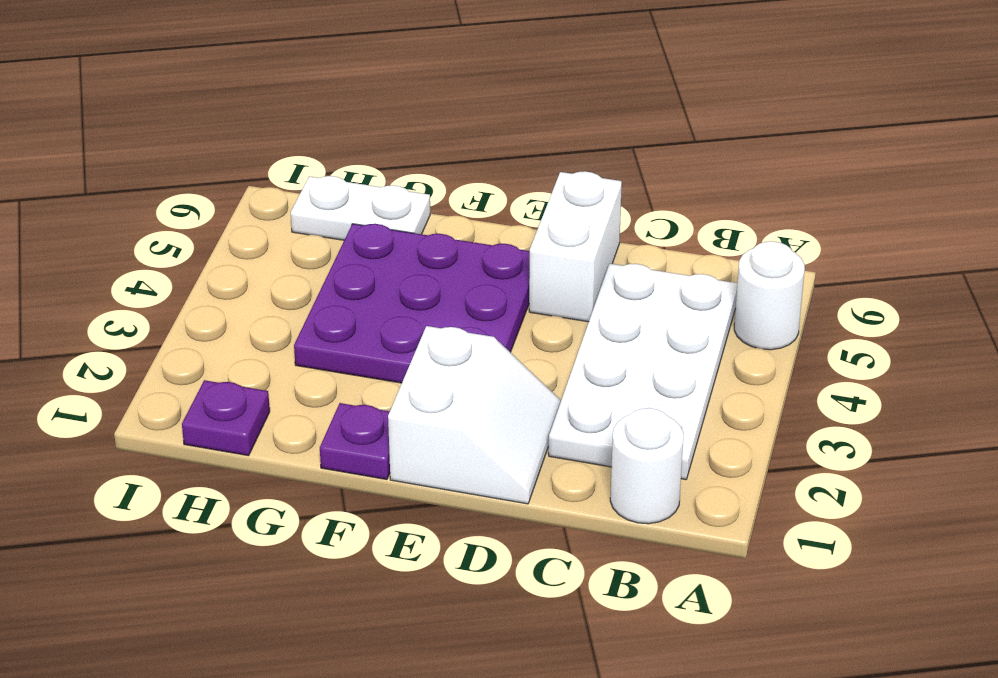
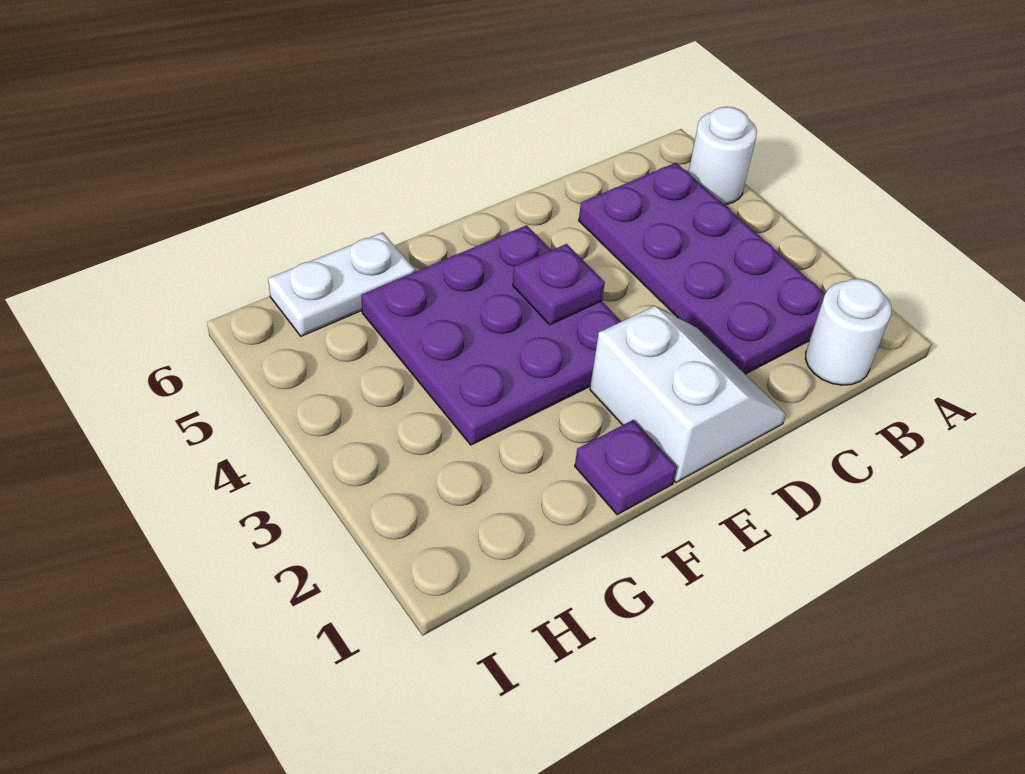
white plate B2:C5 level 1 -> purple plate B2:C5 level 1
white brick D5:D6 level 1 -> none
purple plate H1 level 1 -> purple plate E4 level 2

